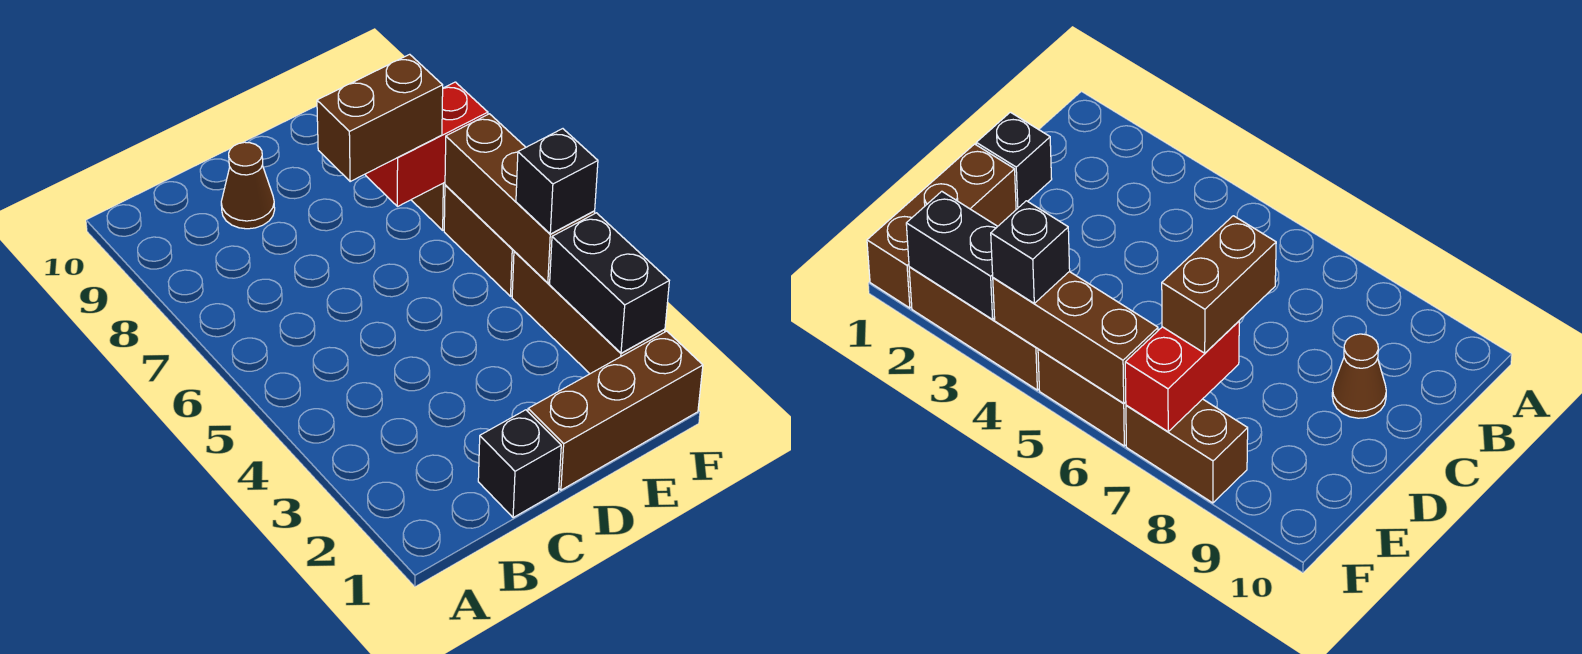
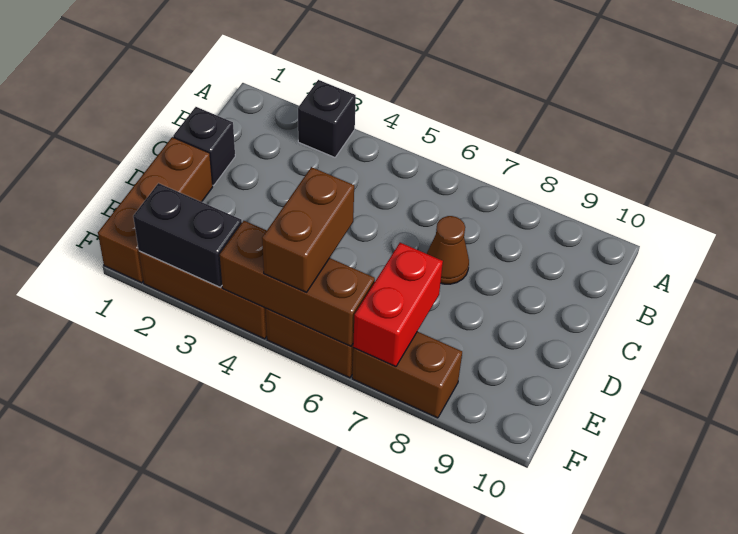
brown cone C9 level 1 -> brown cone C7 level 1
brown brick D7:E7 level 3 -> brown brick E5:F5 level 3
black brick F4 level 3 -> black brick A3 level 1

